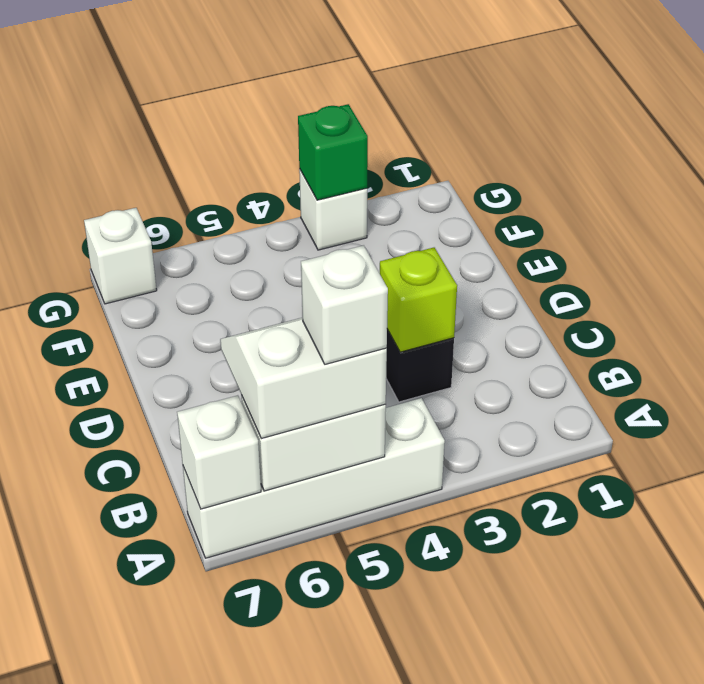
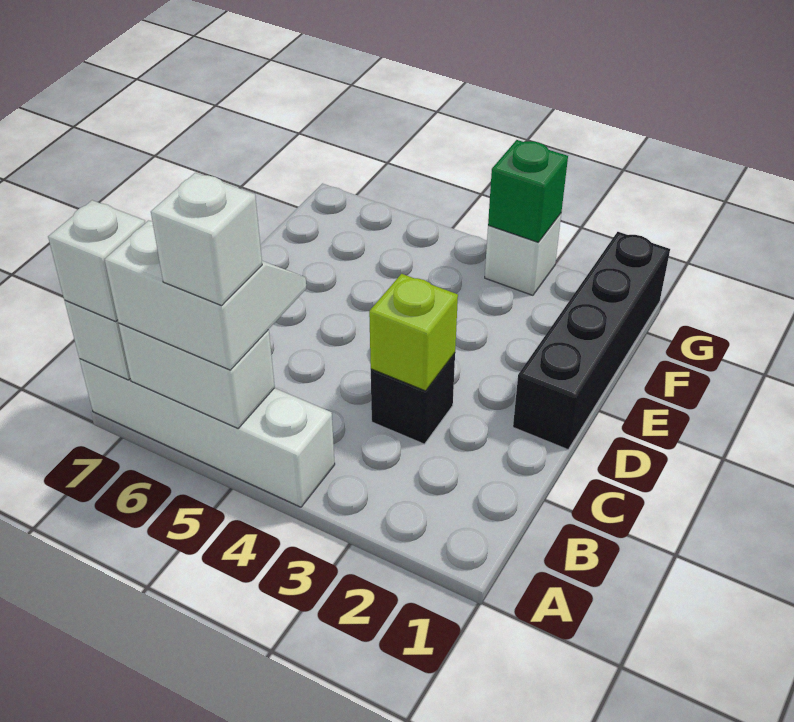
none -> black brick D1:G1 level 1
white brick G7 level 1 -> white brick A7 level 3

